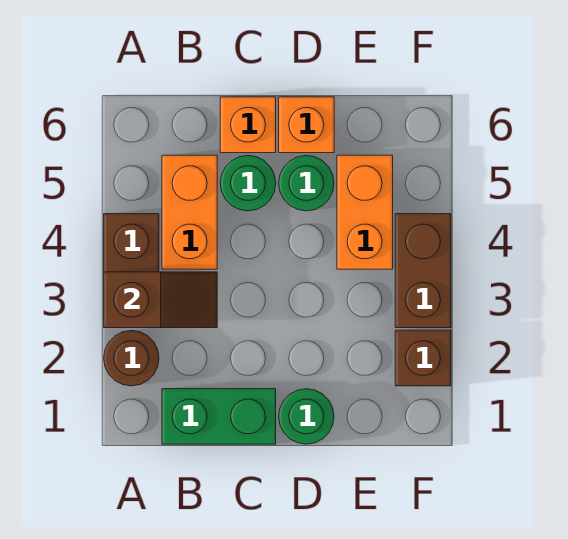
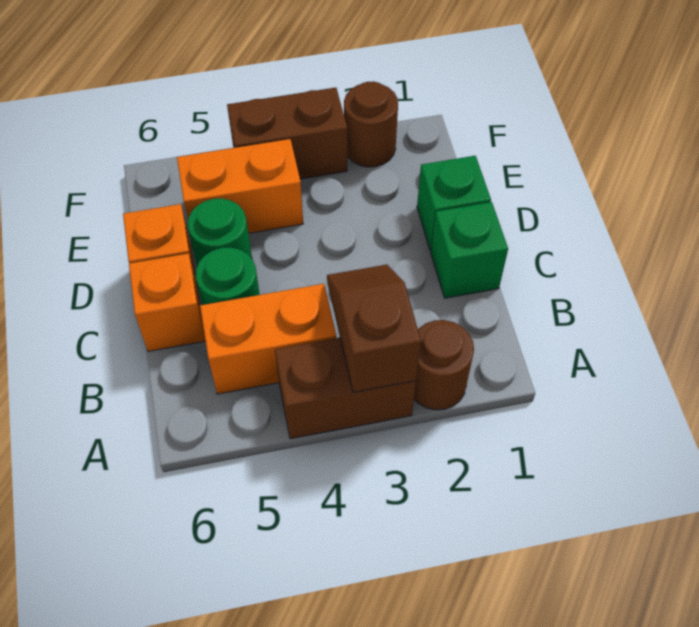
green brick B1:C1 level 1 -> green brick C1 level 1
green round brick D1 level 1 -> green brick D1 level 1
brown brick F2 level 1 -> brown round brick F2 level 1

